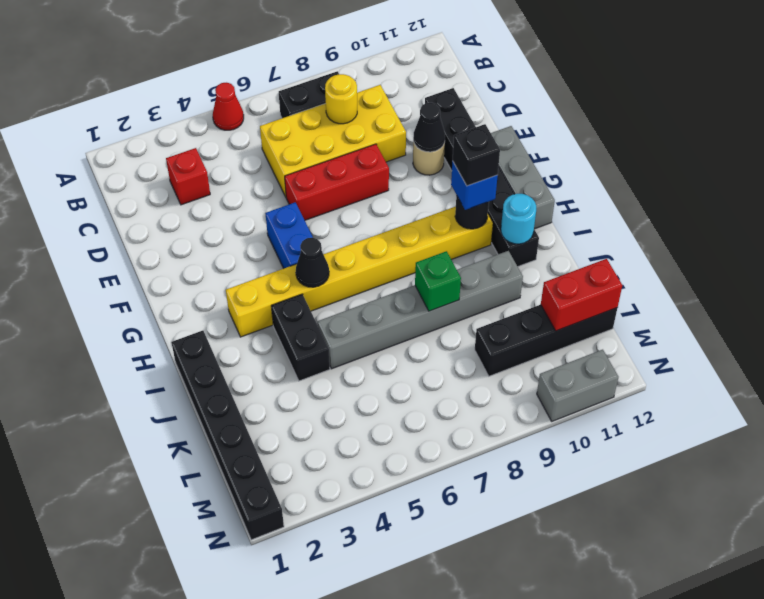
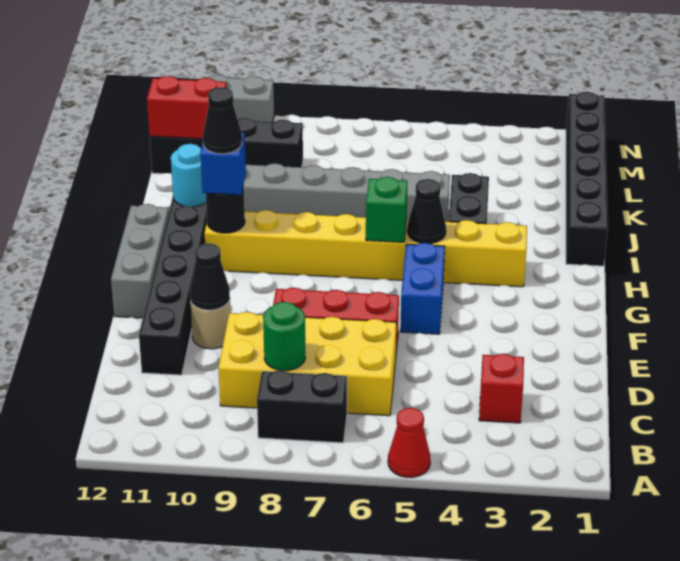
yellow round brick C8 level 2 -> green round brick C8 level 2
black brick H10 level 4 -> black cone H10 level 4
green brick J8 level 2 -> green brick H6 level 2

